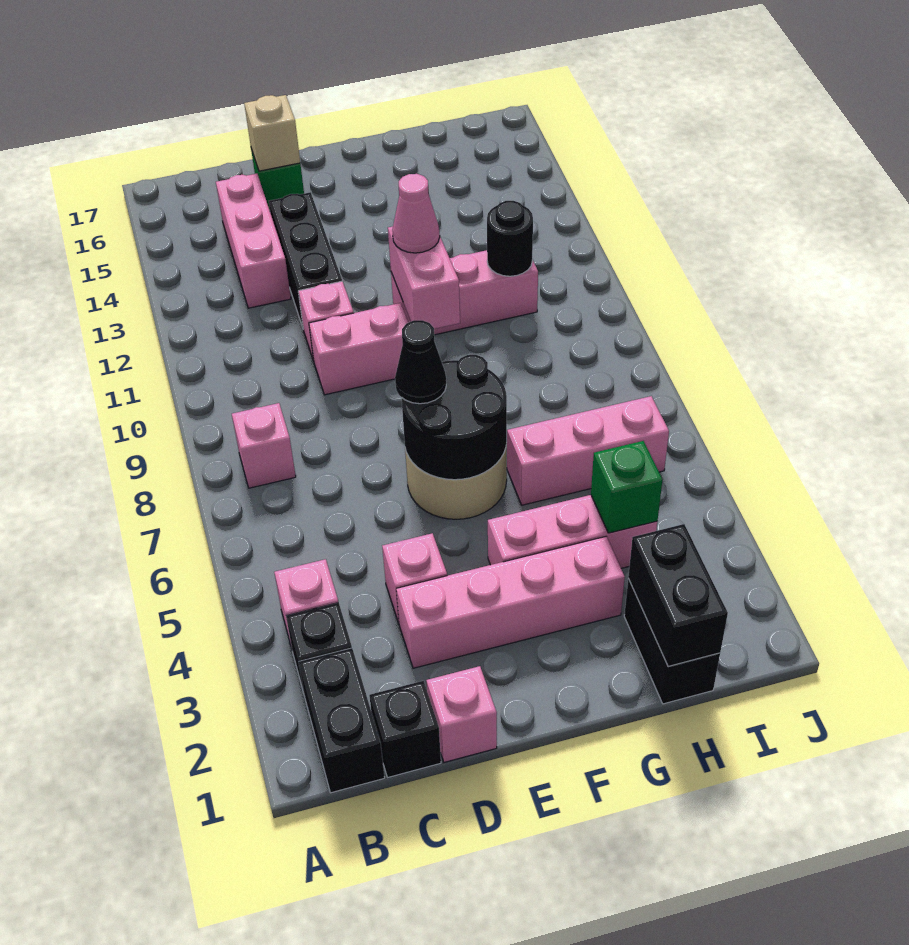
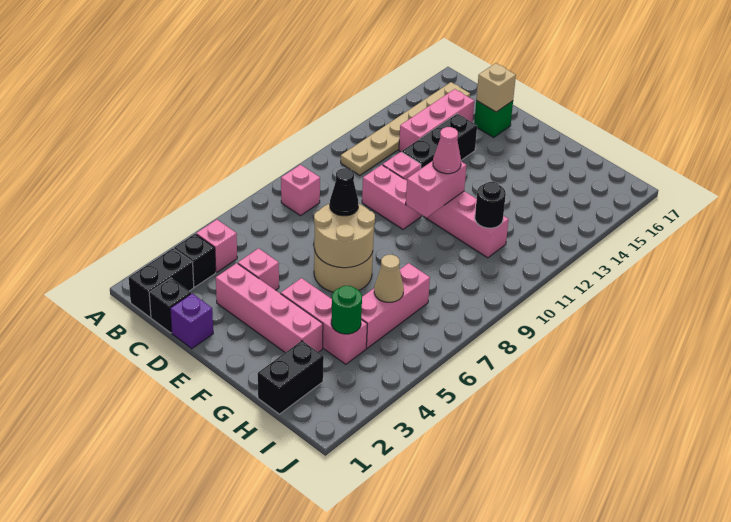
none -> tan plate B11:B16 level 1
pink brick D1 level 1 -> purple brick D1 level 1
black round brick E6:F7 level 2 -> tan round brick E6:F7 level 2
pink brick G6:I6 level 1 -> pink brick H5:H7 level 1
black brick H1:H2 level 2 -> none
green brick H4 level 2 -> green round brick H4 level 2
none -> tan cone H6 level 2

